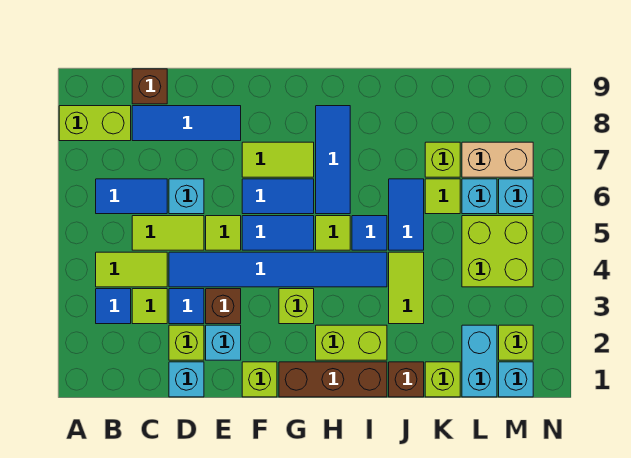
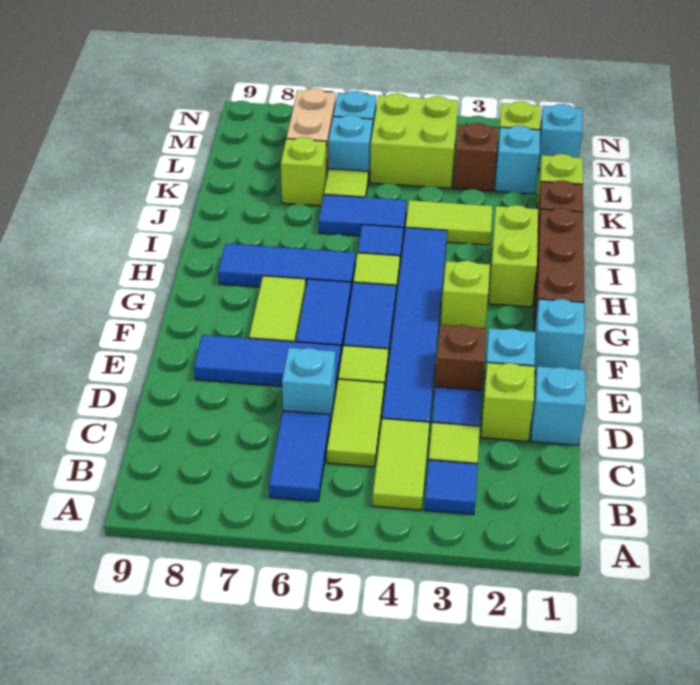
lime brick A8:B8 level 1 -> none
blue tile C8:E8 level 1 -> blue tile E6:E8 level 1
brown brick C9 level 1 -> brown brick L3 level 1
lime brick F1 level 1 -> cyan brick F1 level 1
cyan brick L1:L2 level 1 -> cyan brick L2 level 1

